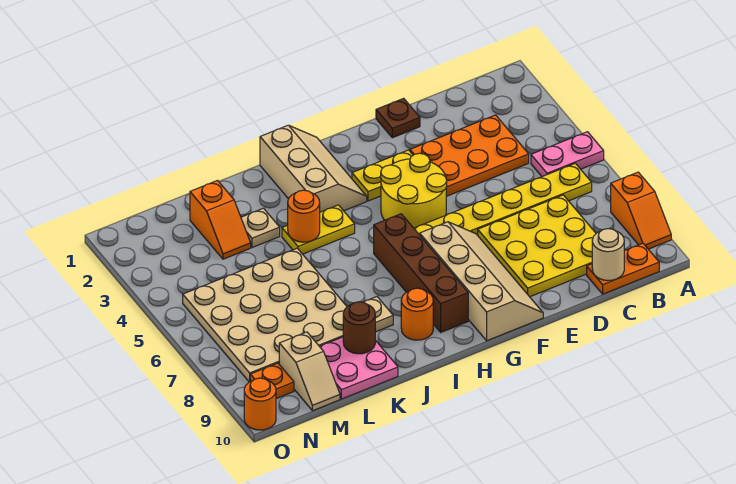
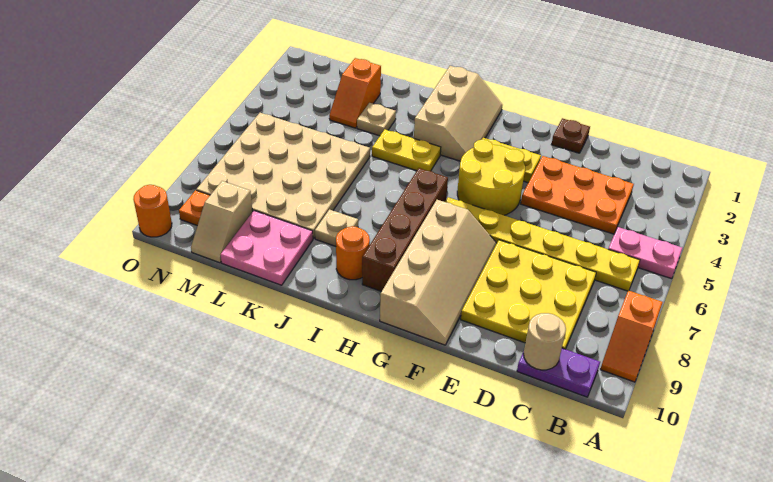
orange plate B10:C10 level 1 -> purple plate B10:C10 level 1
orange round brick J4 level 2 -> none
brown round brick K9 level 2 -> none

